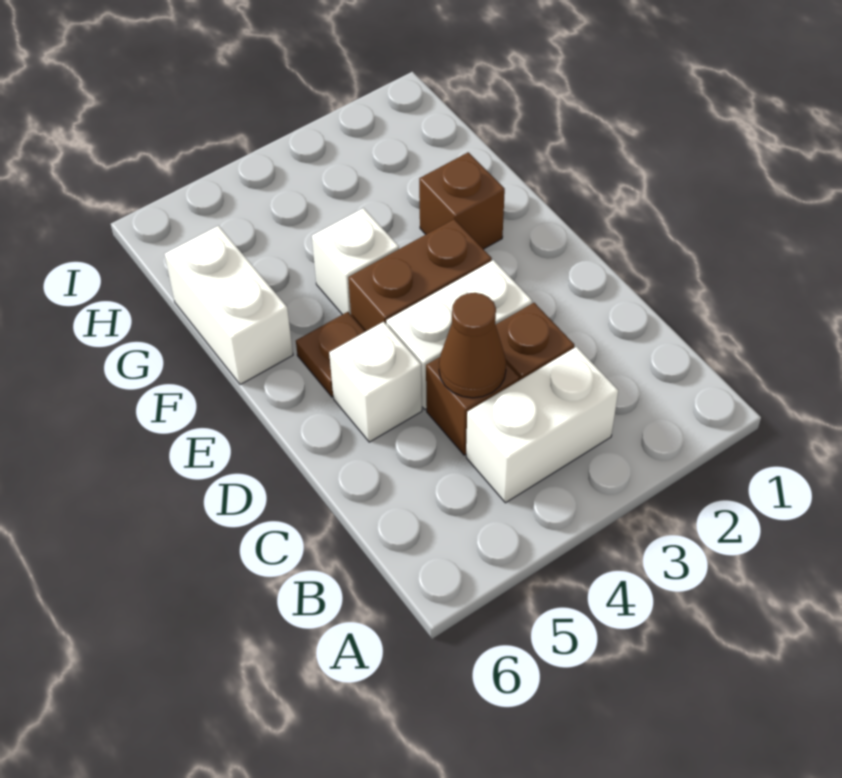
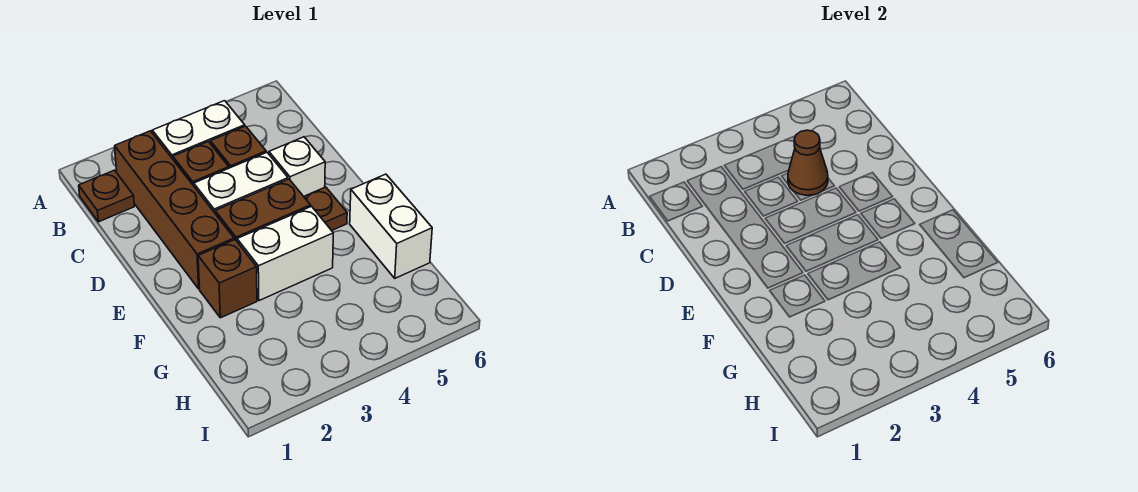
none -> brown plate B1 level 1
none -> brown brick B2:E2 level 1
white brick F4 level 1 -> white brick F3:F4 level 1

